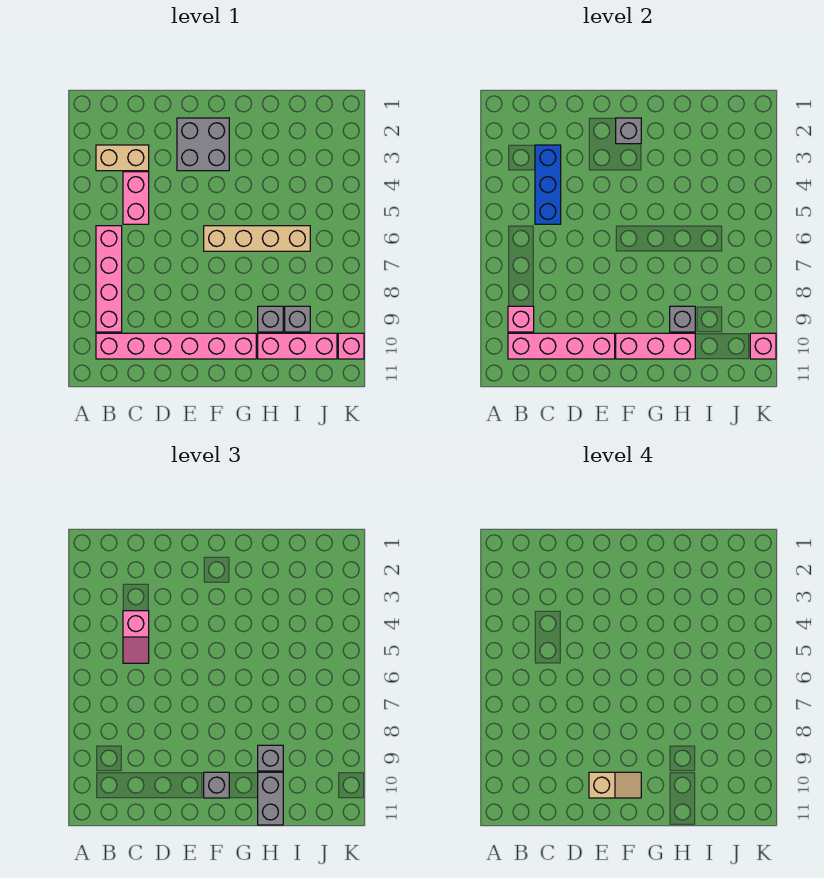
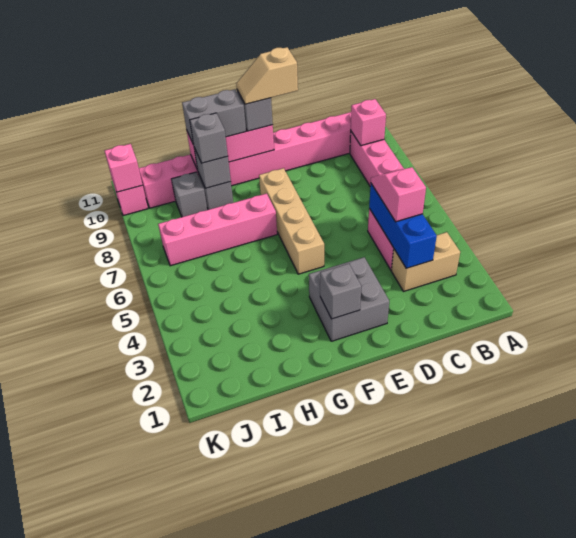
pink brick B10:E10 level 2 -> pink brick G7:J7 level 1
tan brick F6:I6 level 1 -> tan brick F5:F8 level 1
grey brick H10:H11 level 3 -> grey brick G10:H10 level 3

